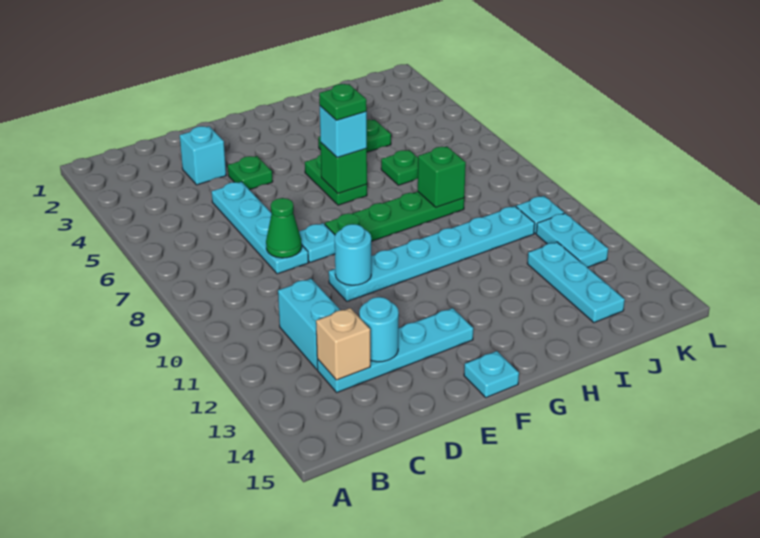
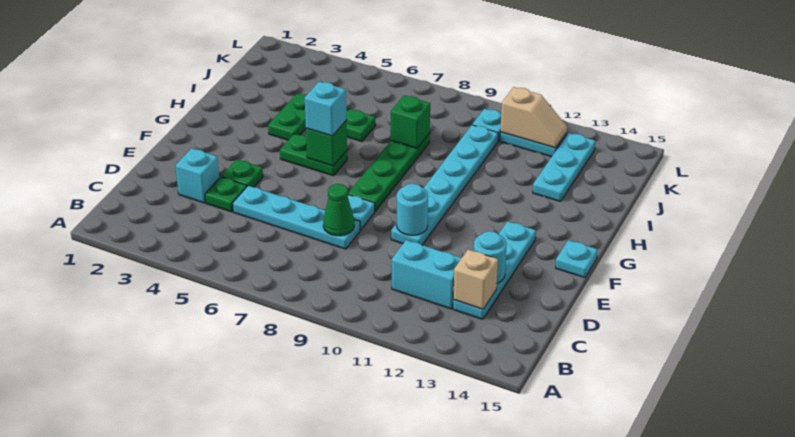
green plate G6 level 4 -> green plate D4 level 1
cyan plate J12:J14 level 1 -> cyan plate I13:K13 level 1
none -> tan slope K11:K12 level 2 top 11

